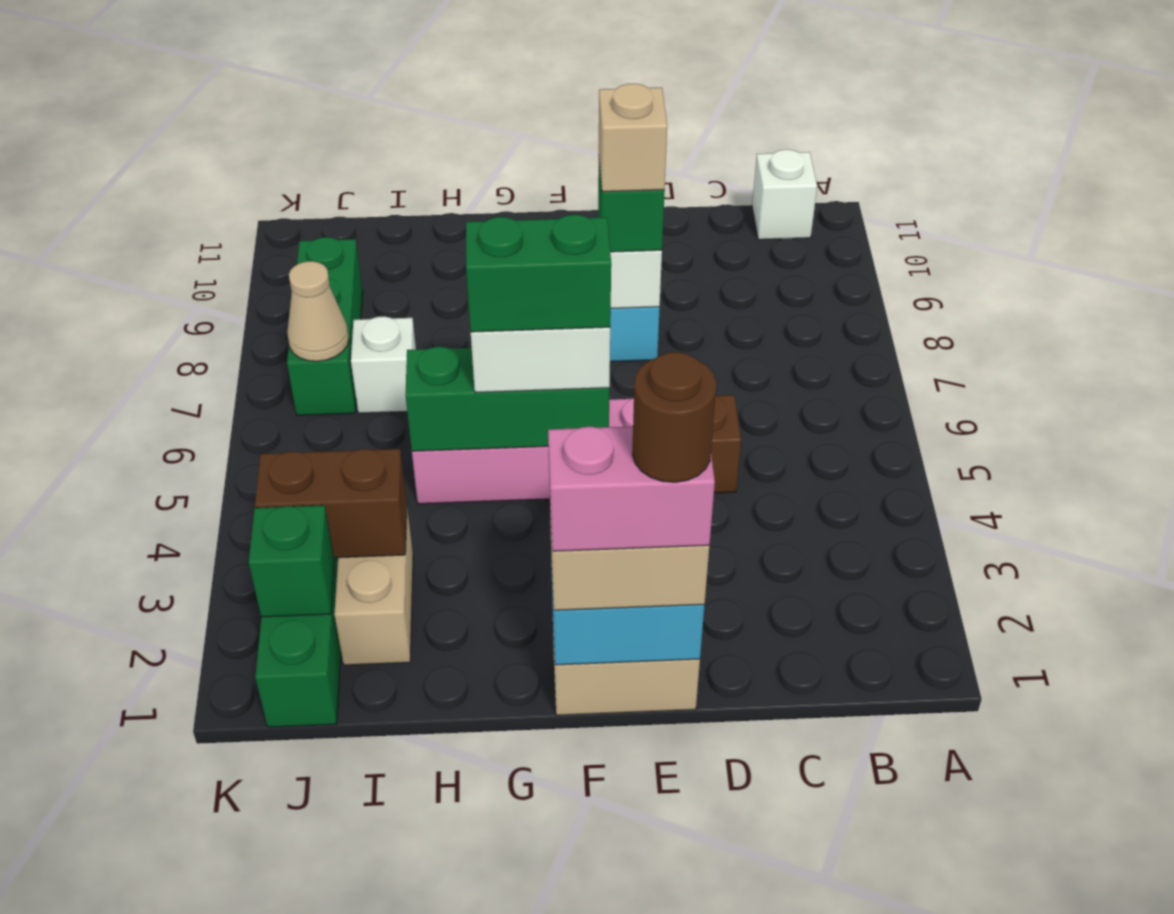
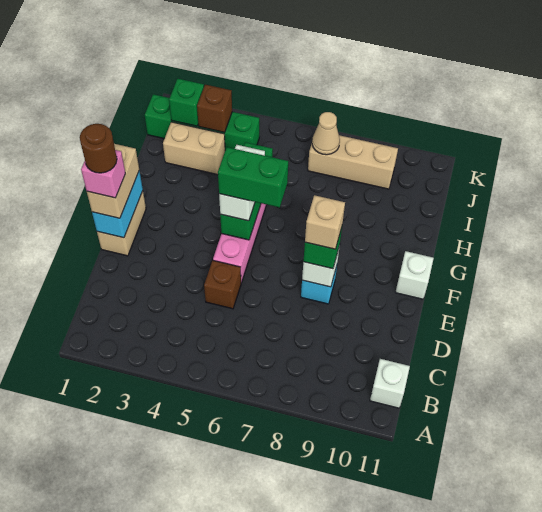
pink brick E1:F1 level 4 -> pink brick E1 level 4
green brick F5:G5 level 4 -> green brick F5:F6 level 4
brown brick I3:J3 level 2 -> brown brick J3 level 2
white brick I7 level 1 -> white brick F11 level 1
green brick J7:J9 level 1 -> tan brick J7:J9 level 1

